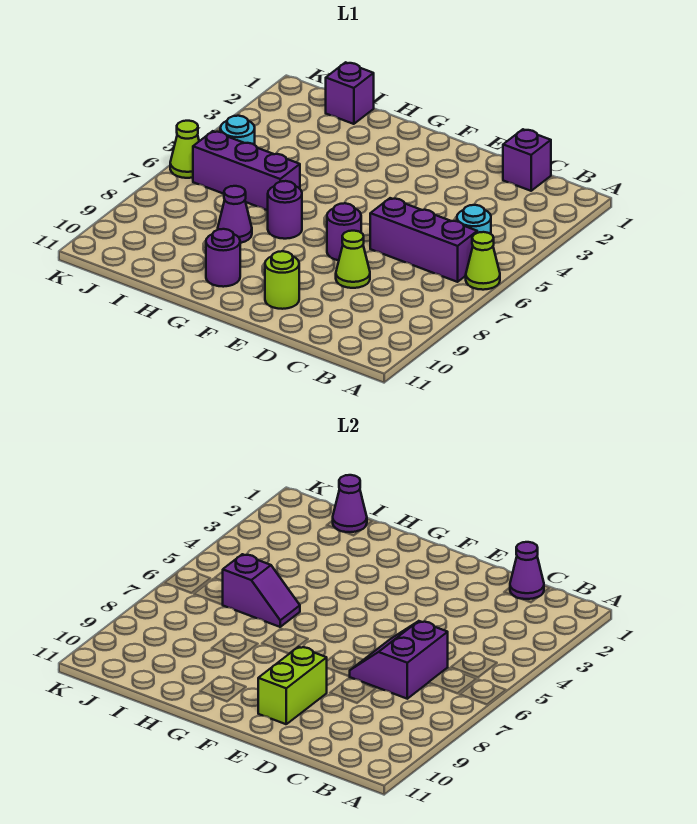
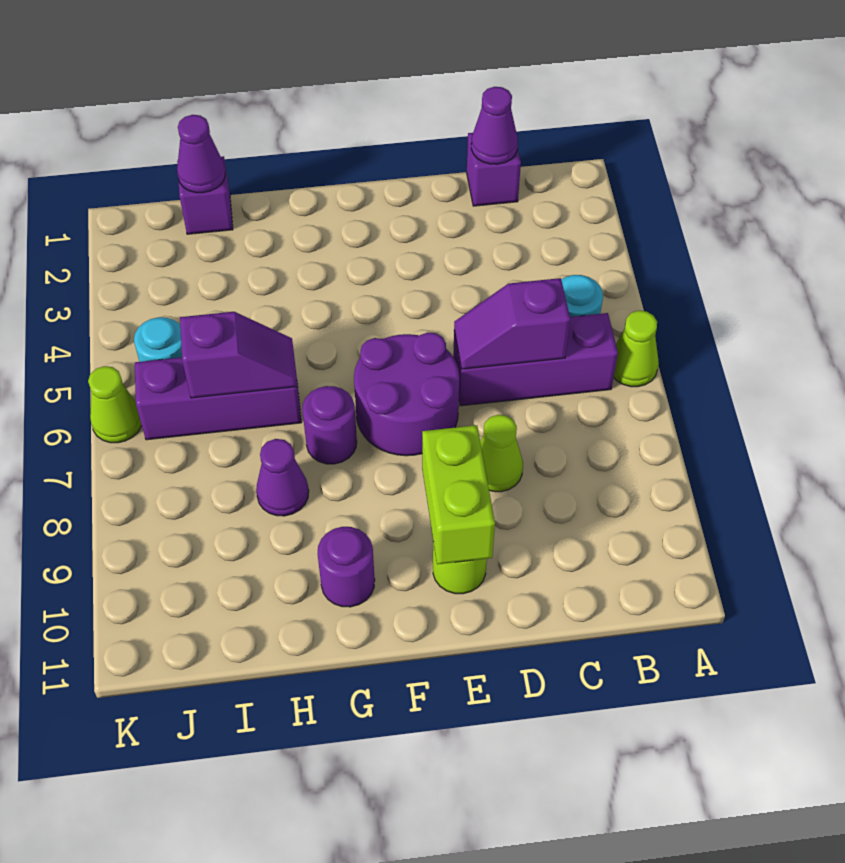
purple slope C6:D7 level 2 top C -> purple slope C6:D6 level 2 top C
purple round brick E7 level 1 -> purple round brick E6:F7 level 1

